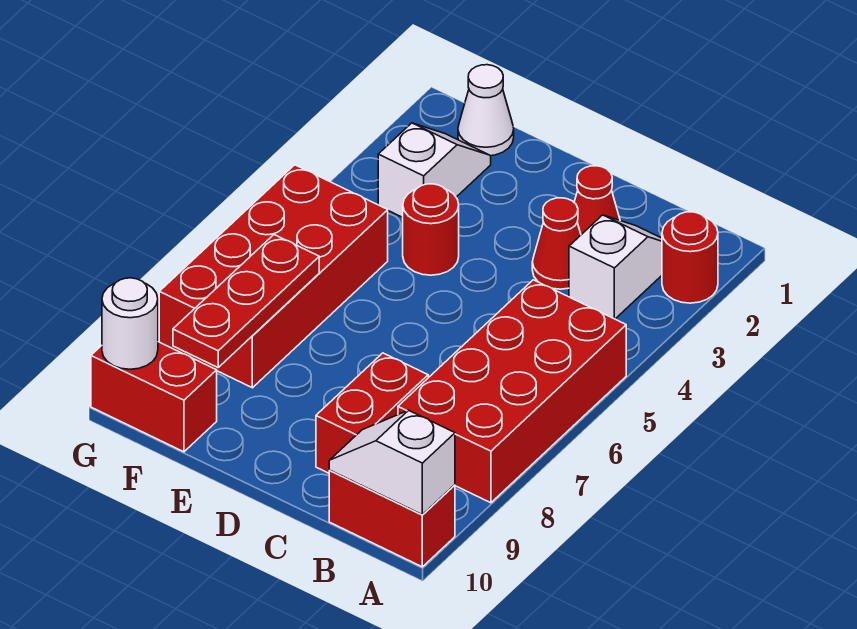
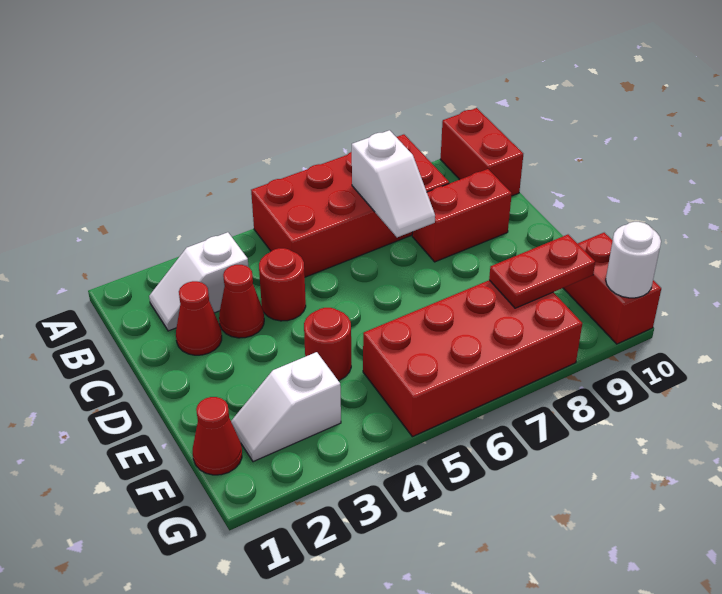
red round brick A2 level 1 -> red round brick C4 level 1
white slope A10:B10 level 2 top A -> white slope B7:C7 level 2 top B
white cone F1 level 1 -> red cone F1 level 1
red plate F7:F9 level 2 -> red plate F8:F9 level 2

